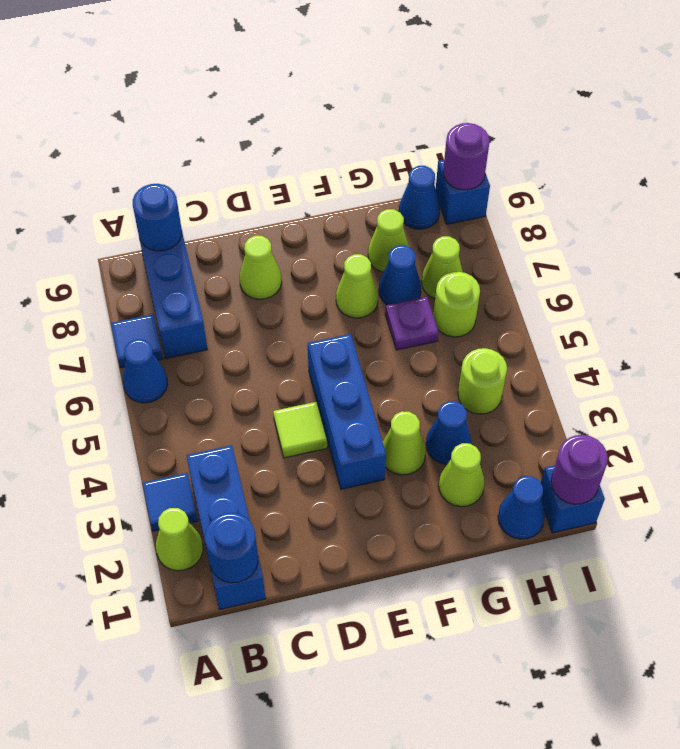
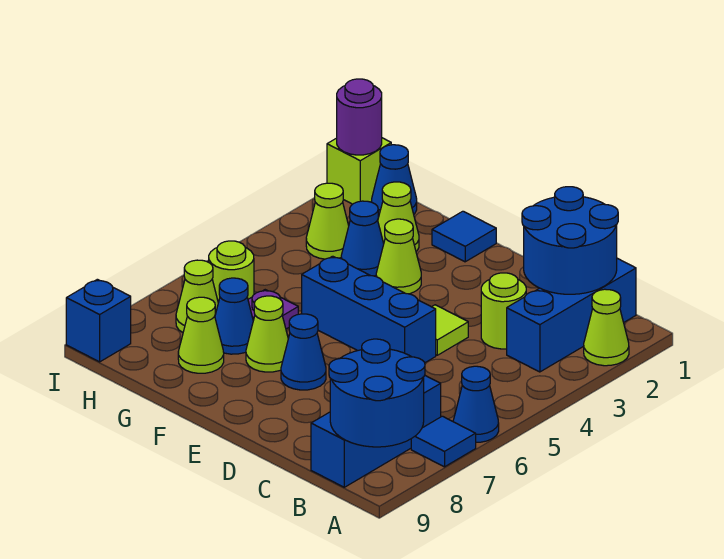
blue tile A3 level 1 -> blue tile F1 level 1
blue round brick B1 level 2 -> blue round brick B1:C2 level 2
blue round brick B9 level 2 -> blue round brick A8:B9 level 2
lime cone D8 level 1 -> lime cone H3 level 1
blue brick E3:E5 level 1 -> blue brick D5:F5 level 1
lime round brick H4 level 1 -> lime round brick C3 level 1
blue cone H9 level 1 -> blue cone E7 level 1
blue brick I1 level 1 -> lime brick I1 level 1
purple round brick I9 level 2 -> none

